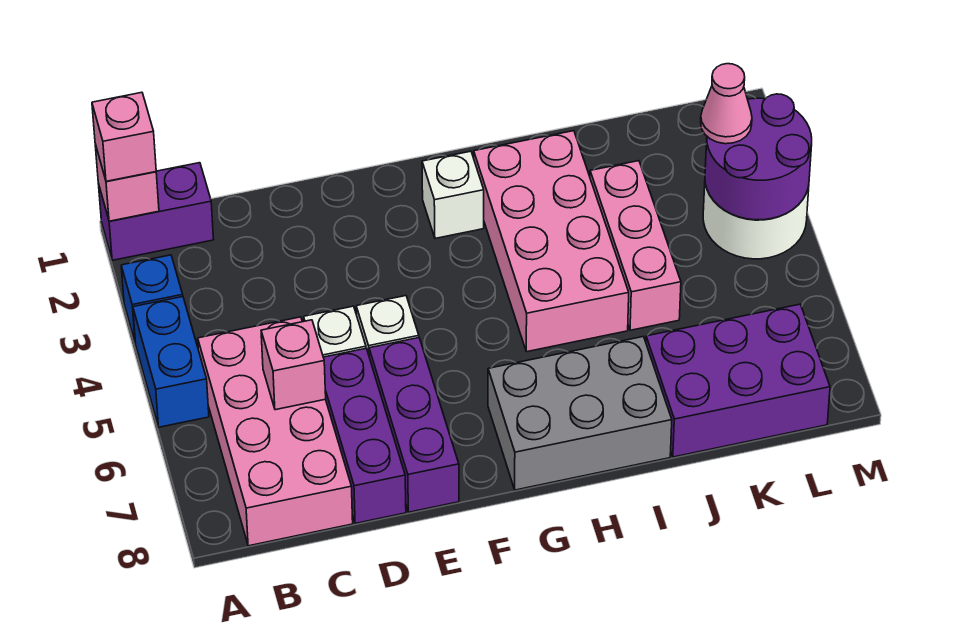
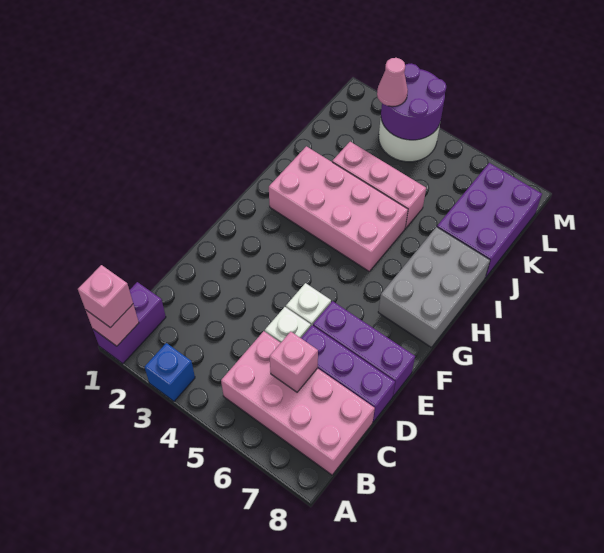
blue brick A4:A5 level 1 -> none
white brick G2 level 1 -> none

